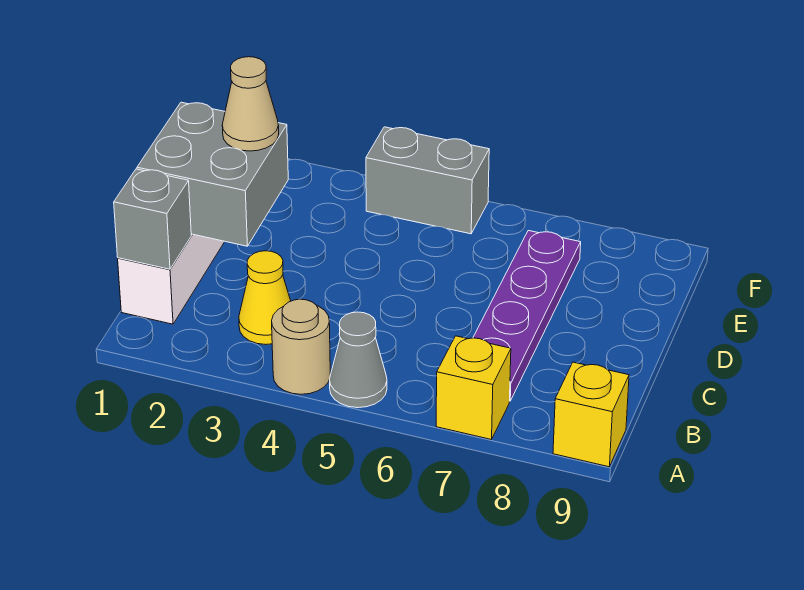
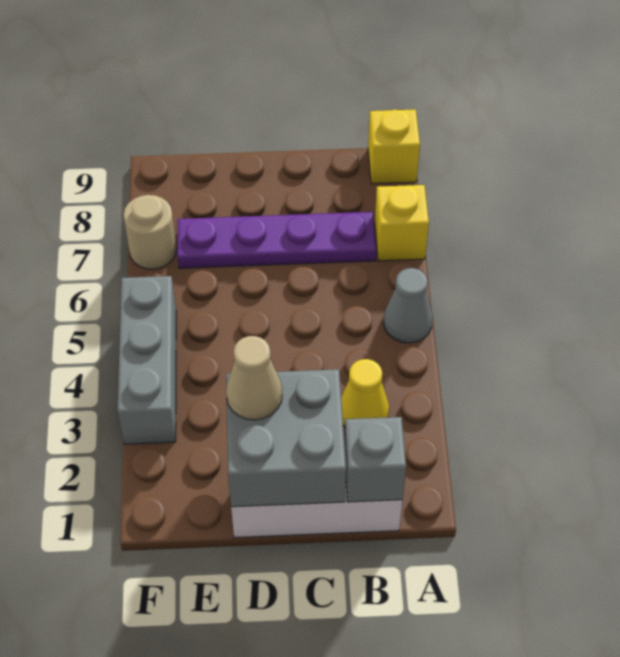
tan round brick A4 level 1 -> tan round brick F7 level 1
grey brick F4:F5 level 1 -> grey brick F3:F5 level 1

